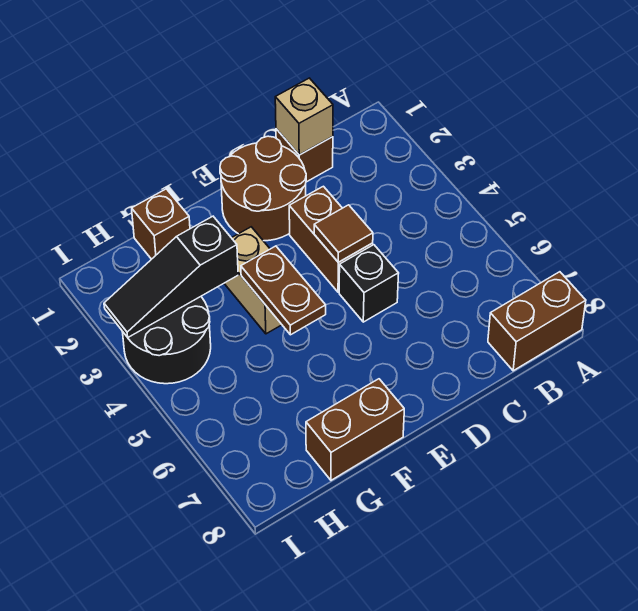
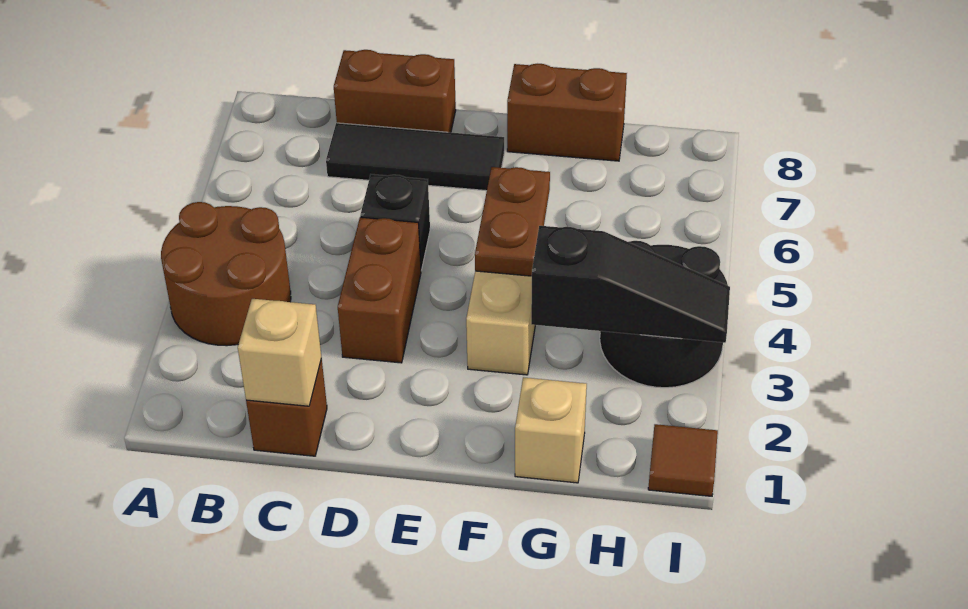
brown brick A8:B8 level 1 -> brown brick C8:D8 level 1
none -> black tile C7:E7 level 1
brown round brick D1:E2 level 1 -> brown round brick A3:B4 level 1
brown tile D4 level 2 -> brown tile I1 level 1
brown brick G1 level 1 -> tan brick G1 level 1

